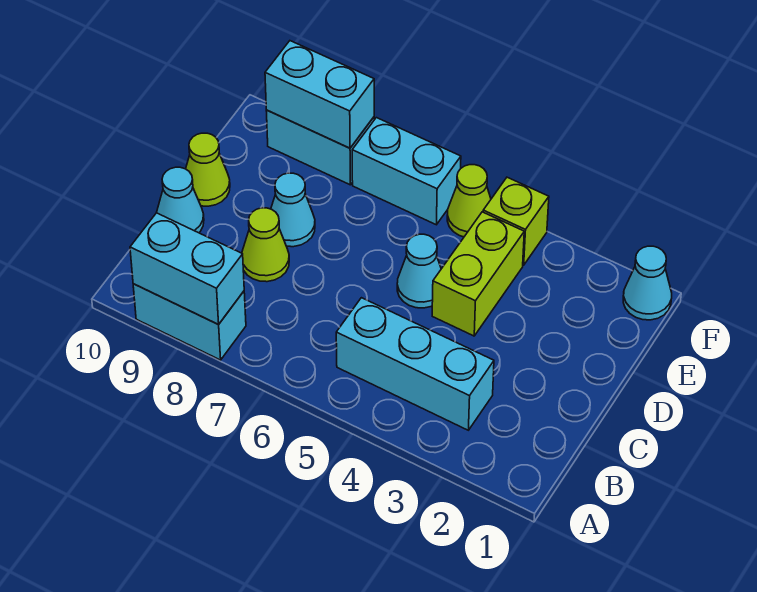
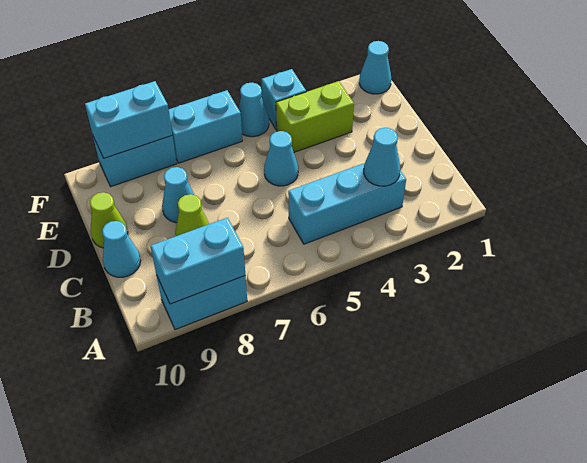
none -> cyan cone B3 level 2
lime brick D4:E4 level 1 -> lime brick E3:E4 level 1
lime brick F4 level 1 -> cyan brick F4 level 1
lime cone F5 level 1 -> cyan cone F5 level 1

